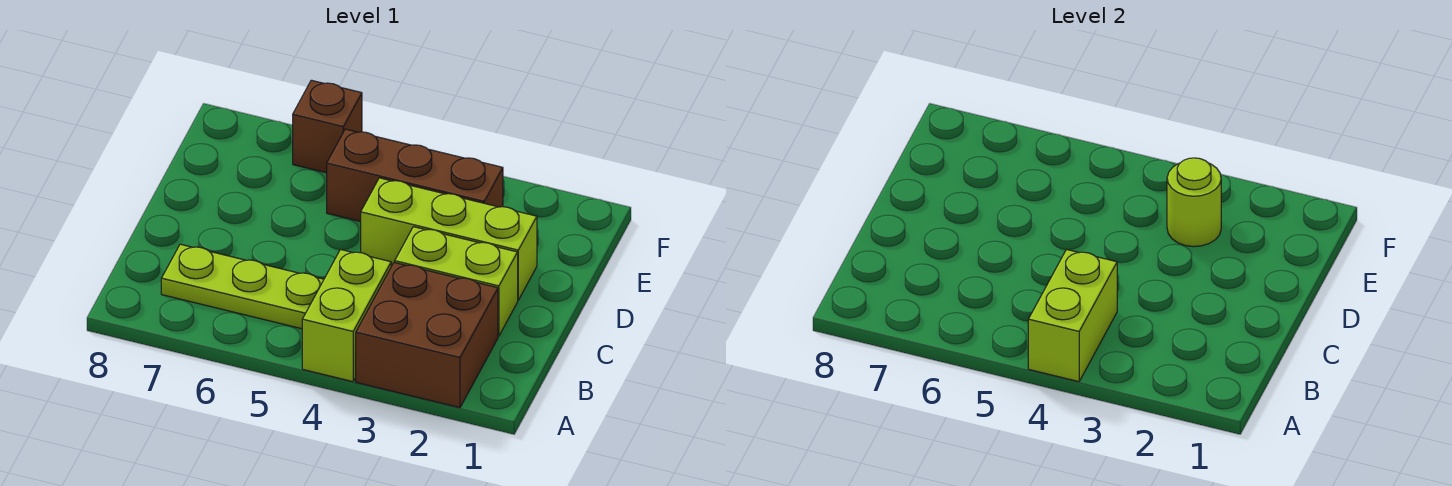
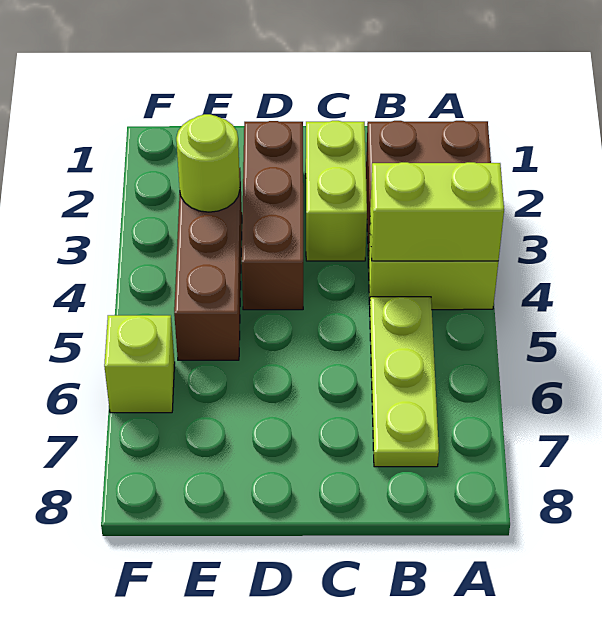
lime brick D2:D4 level 1 -> brown brick D2:D4 level 1
brown brick F6 level 1 -> lime brick F6 level 1

